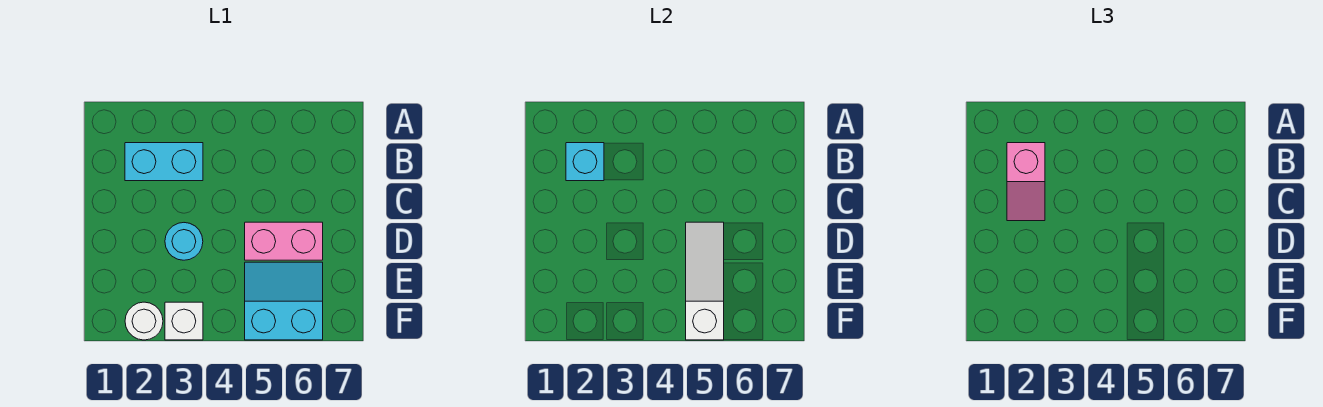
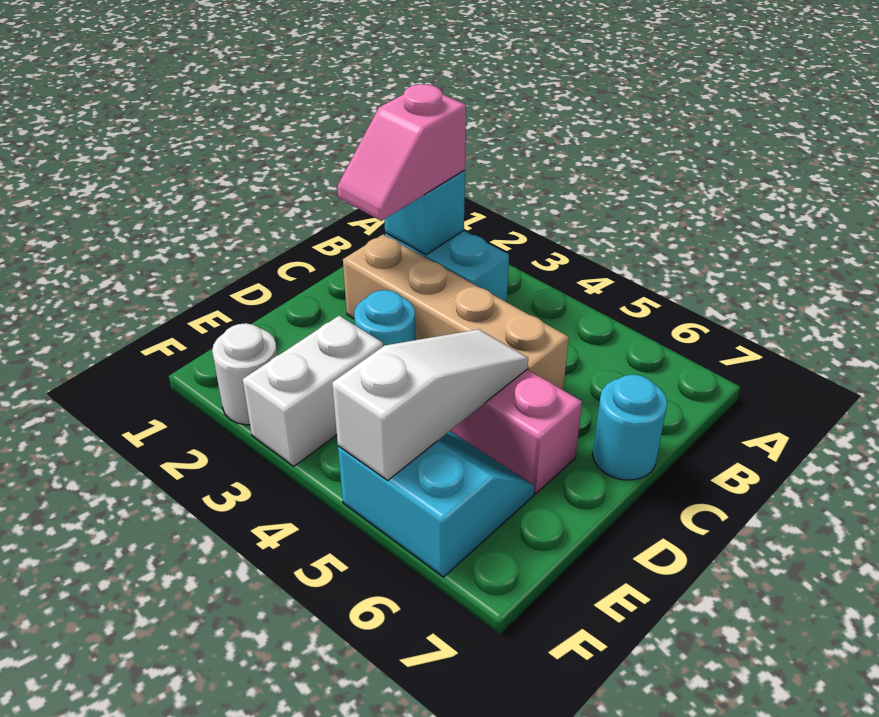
none -> tan brick C2:C5 level 1
none -> cyan round brick C7 level 1
white brick F3 level 1 -> white brick E3:F3 level 1

